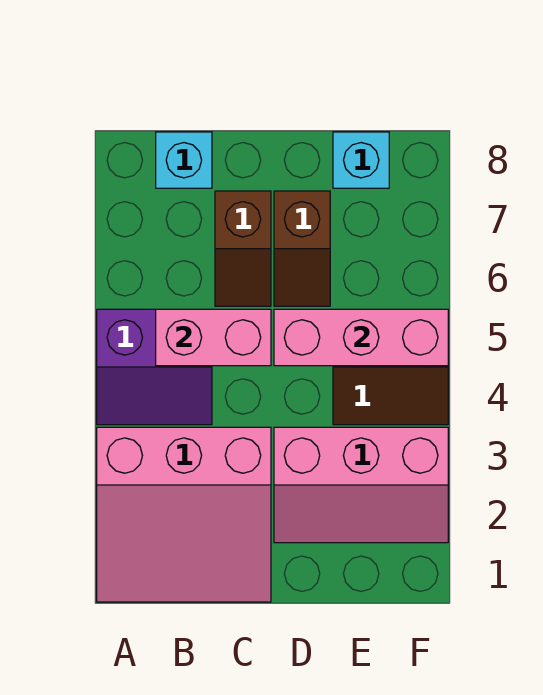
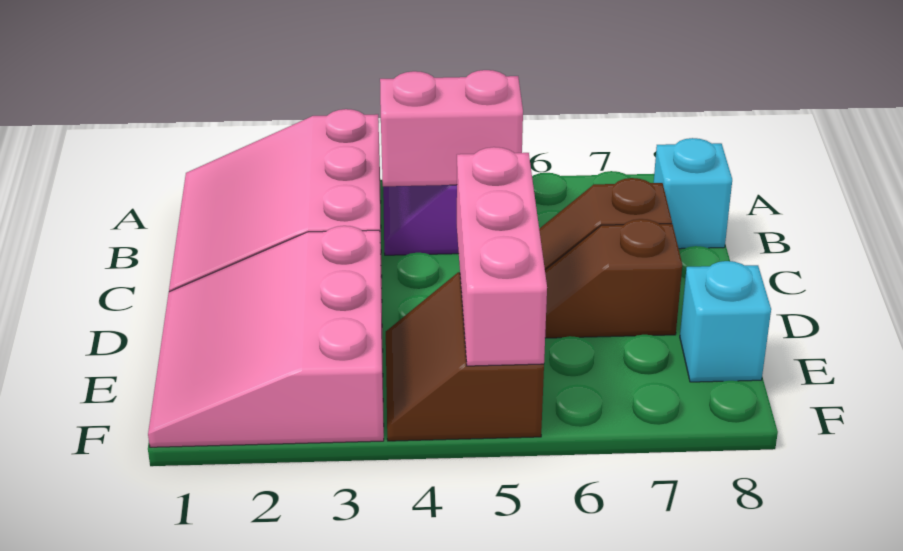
pink brick B5:C5 level 2 -> pink brick B4:B5 level 2
pink slope D2:F3 level 1 top 3 -> pink slope D1:F3 level 1 top 3

